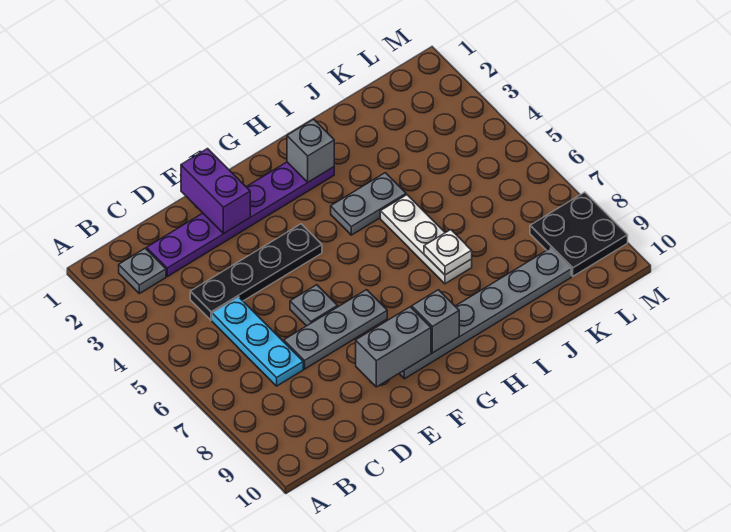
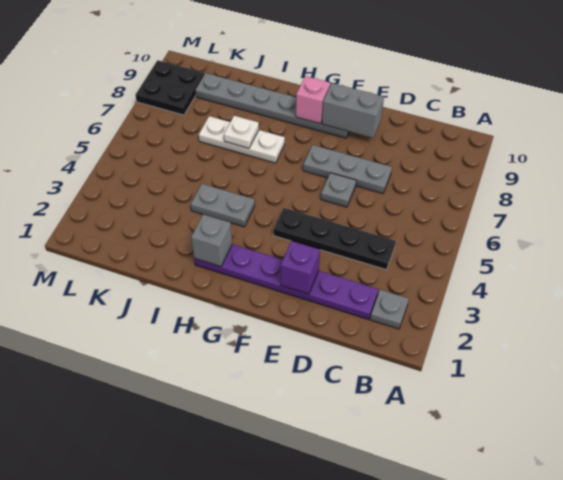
cyan plate C5:C7 level 1 -> none
purple brick E1:E2 level 2 -> purple brick E2 level 2
grey brick G9 level 2 -> pink brick G9 level 2
white plate I5:I7 level 1 -> white plate H7:J7 level 1

